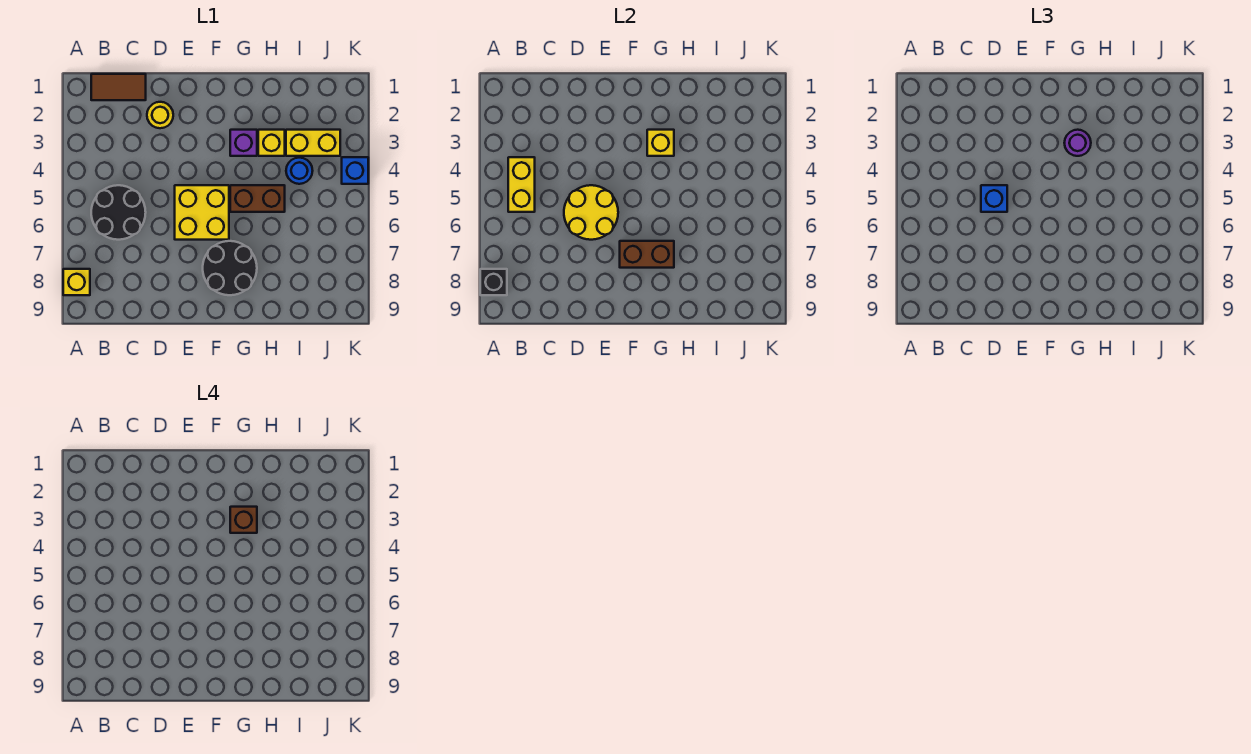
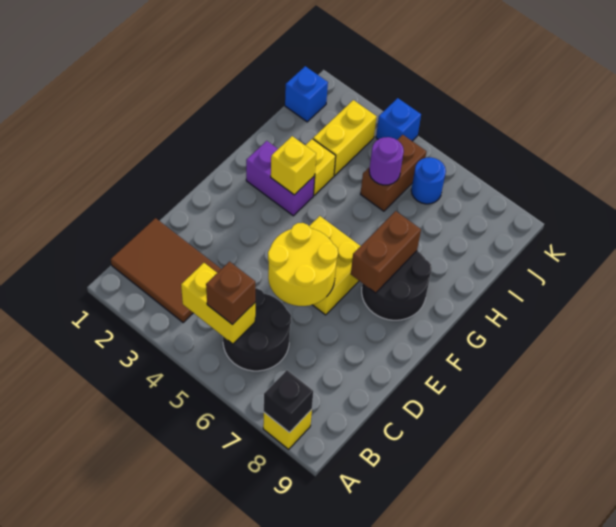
brown tile B1:C1 level 1 -> brown tile B1:C3 level 1
yellow round brick D2 level 1 -> none
blue brick D5 level 3 -> blue brick J1 level 1
purple brick G3 level 1 -> purple brick G2:G3 level 1
purple round brick G3 level 3 -> purple round brick I5 level 2
brown brick G3 level 4 -> brown brick B5 level 3
brown brick G5:H5 level 1 -> brown brick I5:J5 level 1
blue round brick I4 level 1 -> blue round brick J6 level 1

